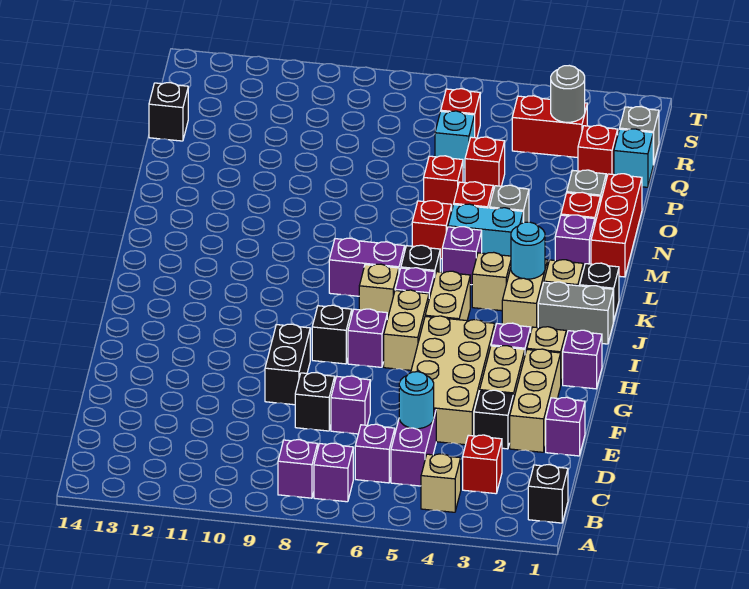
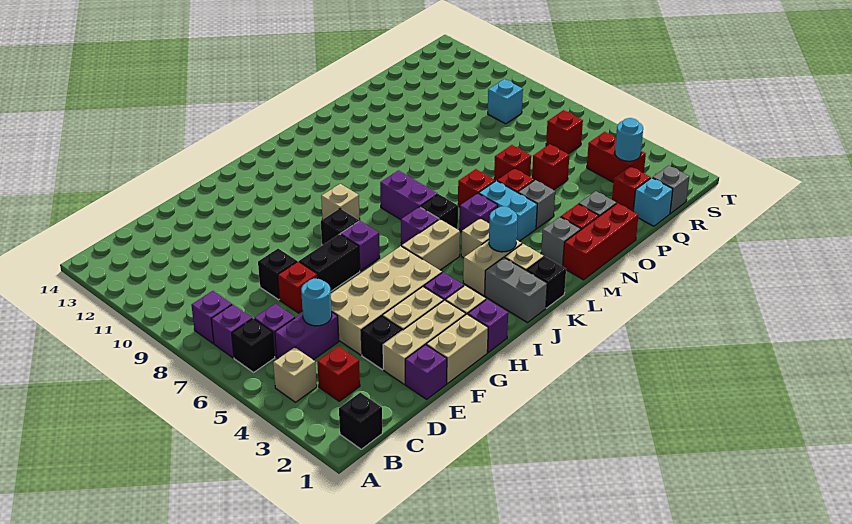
purple brick E7 level 1 -> red brick E7 level 1
black brick F9:G9 level 1 -> black brick F7:G7 level 1
tan brick H6:I6 level 1 -> tan brick F1:G1 level 1
tan brick J7 level 1 -> tan brick I9 level 1
purple brick M2 level 1 -> grey brick M2 level 1
cyan brick Q6 level 1 -> cyan brick R9 level 1
black brick Q14 level 1 -> black brick B6 level 1
grey round brick R3 level 2 -> cyan round brick R3 level 2

